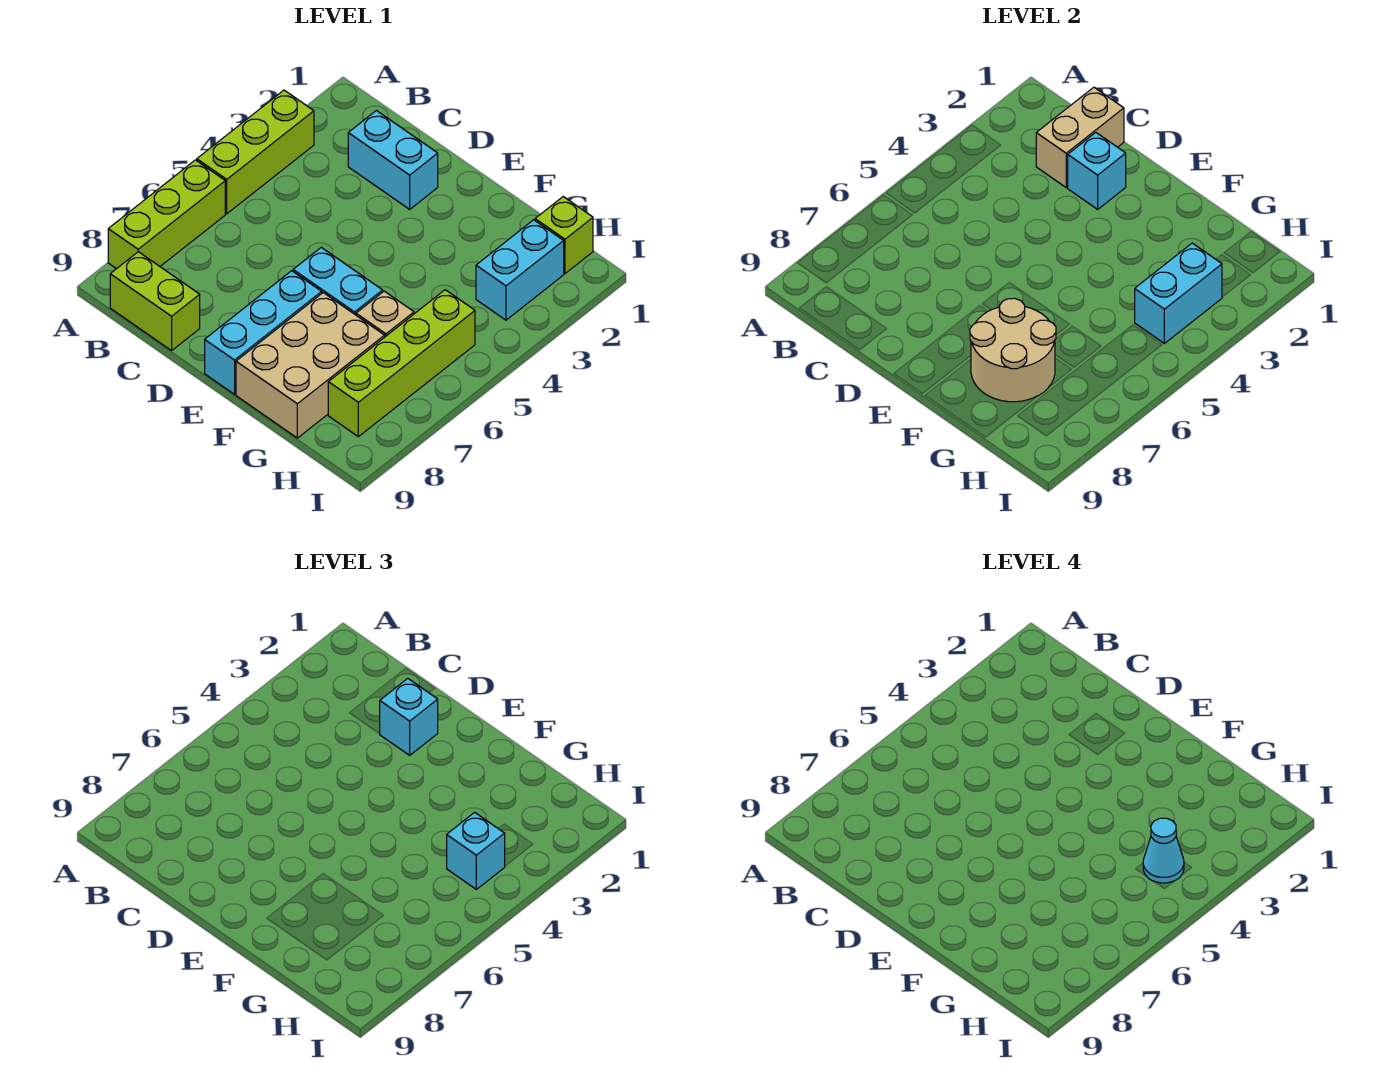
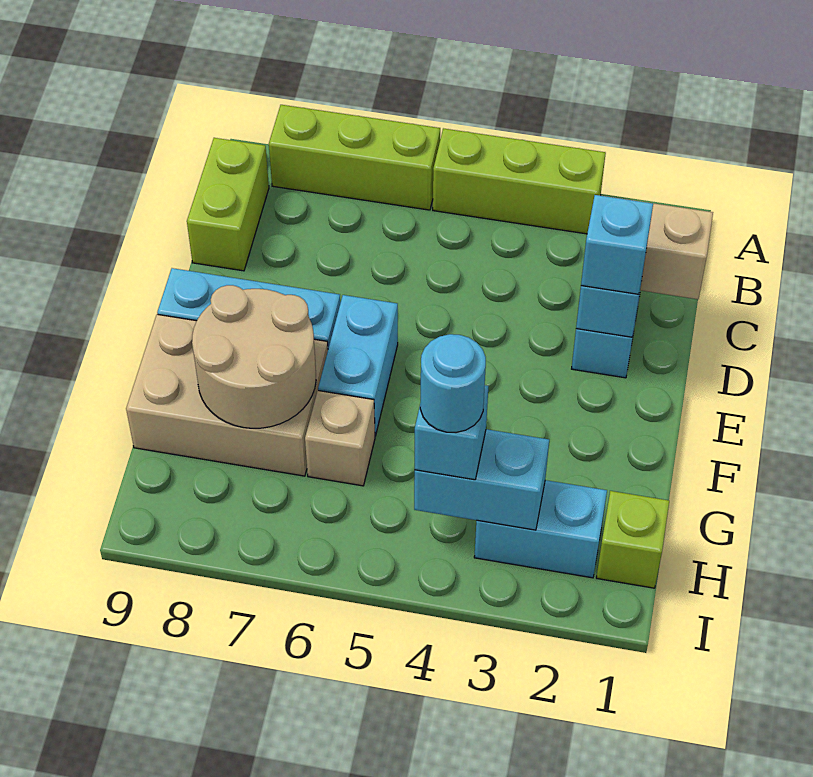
cyan cone H4 level 4 -> cyan round brick H4 level 4
lime brick H5:H8 level 1 -> none

